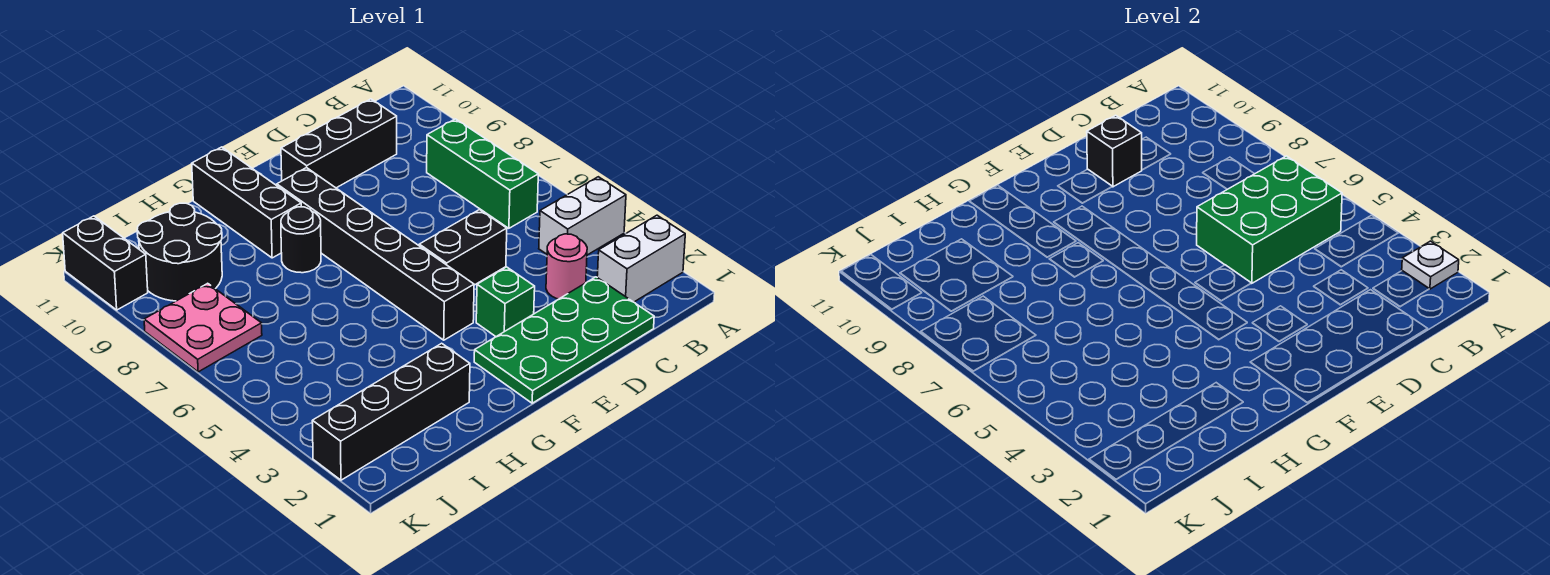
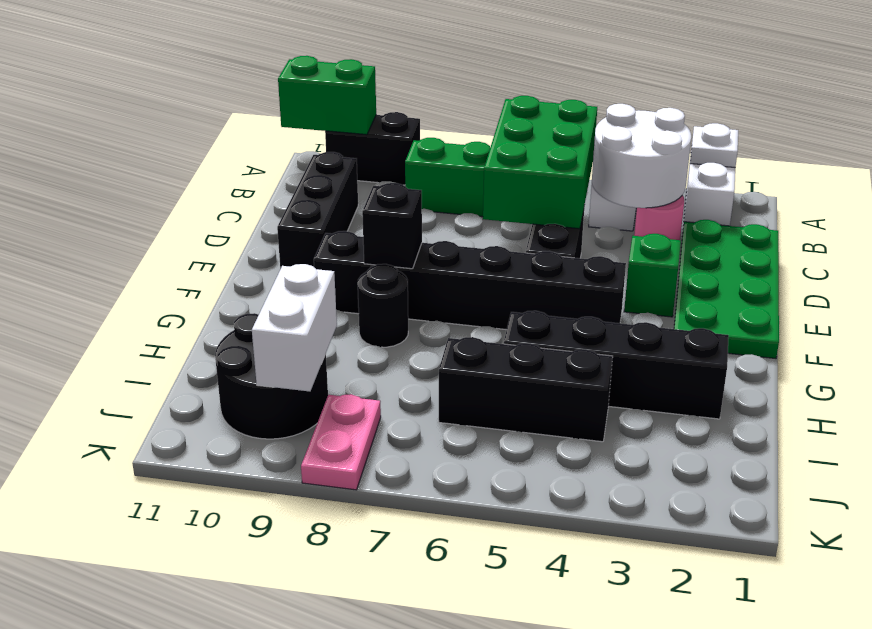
none -> green brick A10:A11 level 2
none -> white round brick B3:C4 level 2
black brick D10 level 2 -> black brick F8 level 2
black brick G9:G11 level 1 -> black brick I4:I6 level 1
black brick H2:K2 level 1 -> black brick H2:H5 level 1
none -> white brick I9:J9 level 2
pink plate J7:K8 level 1 -> pink plate J8:K8 level 1
black brick K10:K11 level 1 -> black brick A9:A10 level 1

